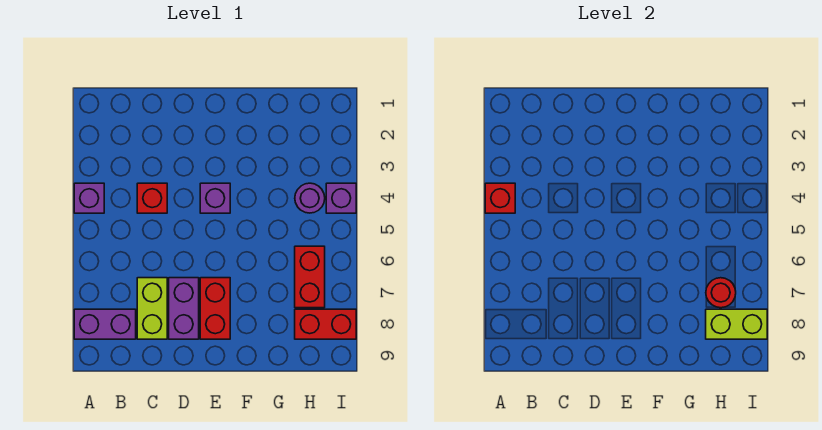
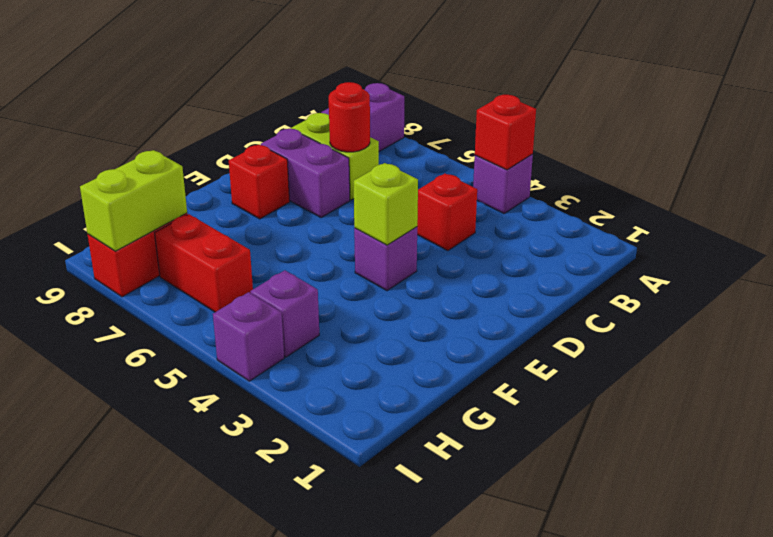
none -> lime brick E4 level 2
red brick E7:E8 level 1 -> red brick E8 level 1
purple round brick H4 level 1 -> purple brick H4 level 1
red round brick H7 level 2 -> red round brick C7 level 2

